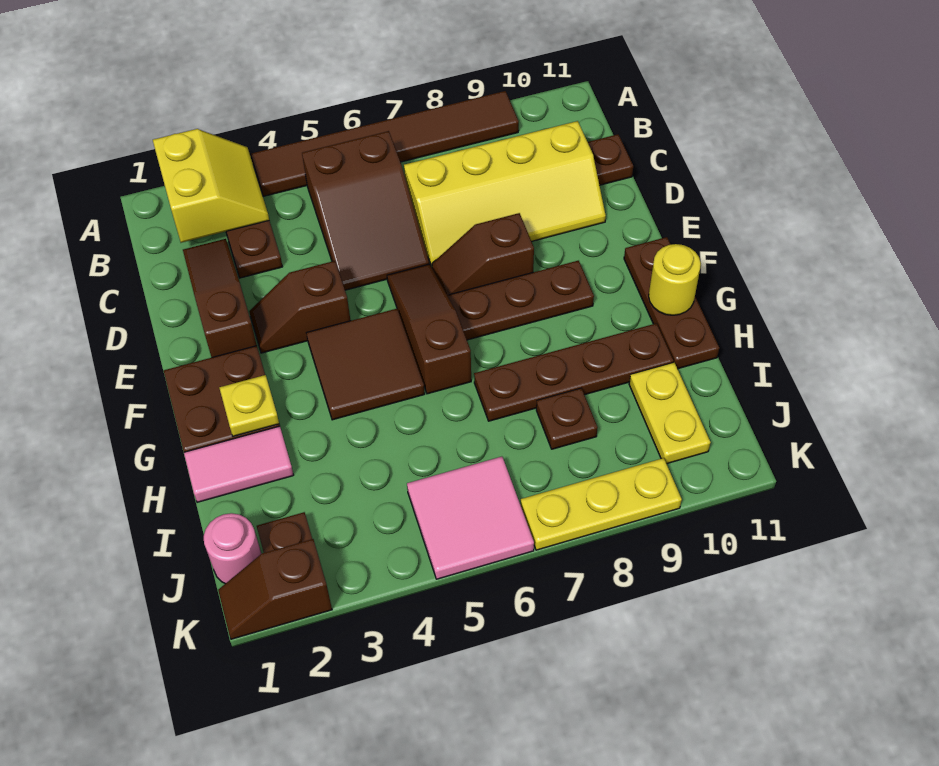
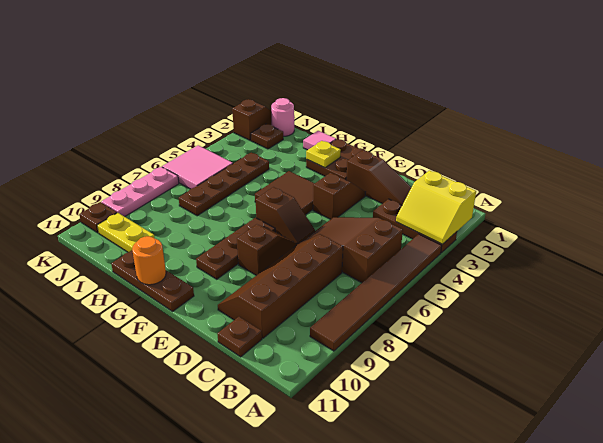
yellow slope C7:D10 level 1 top C -> brown slope C7:D10 level 1 top C
brown slope E6:G6 level 1 top G -> brown slope E6:F6 level 1 top F
yellow round brick G11 level 2 -> orange round brick G11 level 2
pink tile H1:H2 level 1 -> pink tile H1 level 1
brown plate H7:H10 level 1 -> brown plate I4:I7 level 1
brown plate I8 level 1 -> brown plate K10 level 1
yellow plate K7:K9 level 1 -> pink plate K7:K9 level 1

